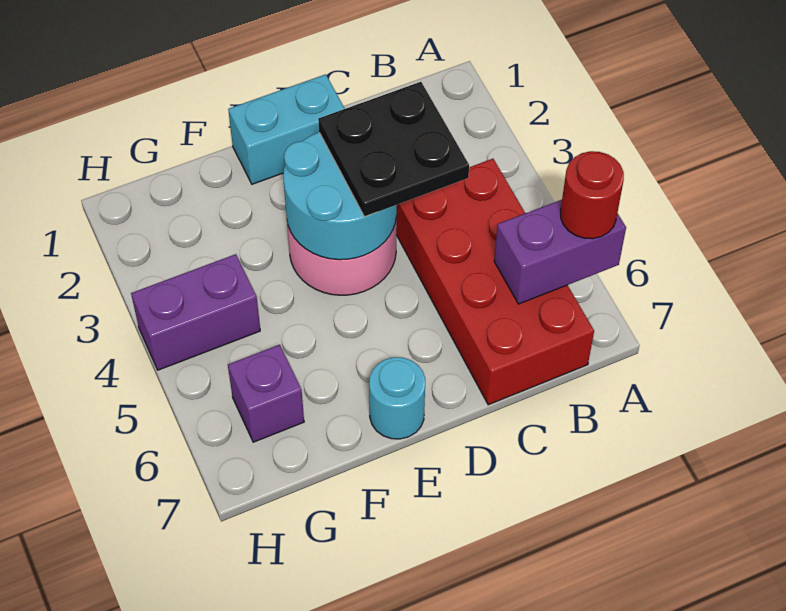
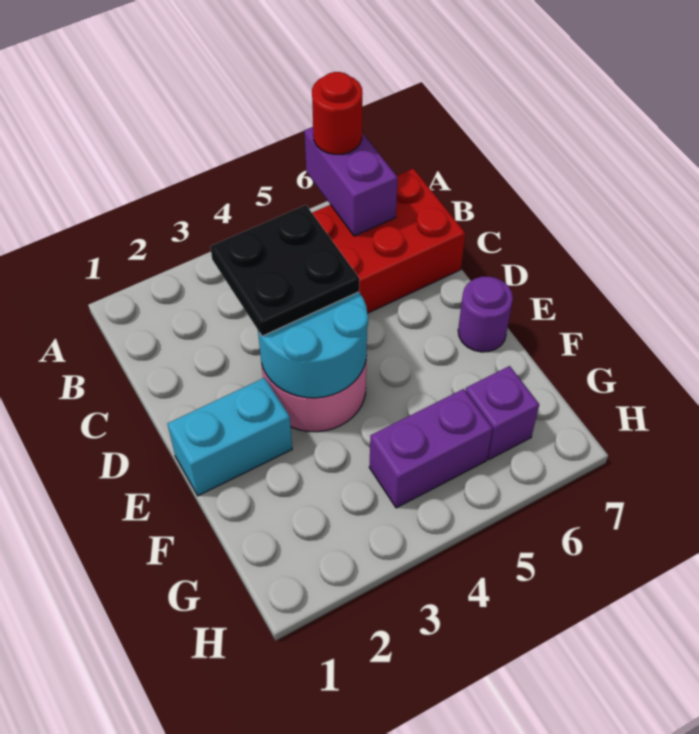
cyan brick D1:E1 level 1 -> cyan brick E1:E2 level 1
cyan round brick E7 level 1 -> purple round brick E7 level 1
purple brick G4:H4 level 1 -> purple brick G4:G5 level 1

